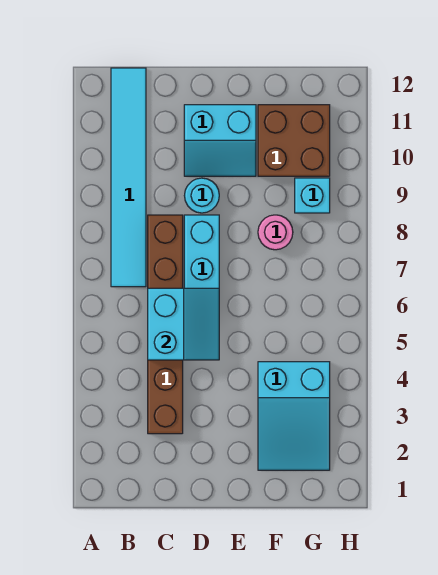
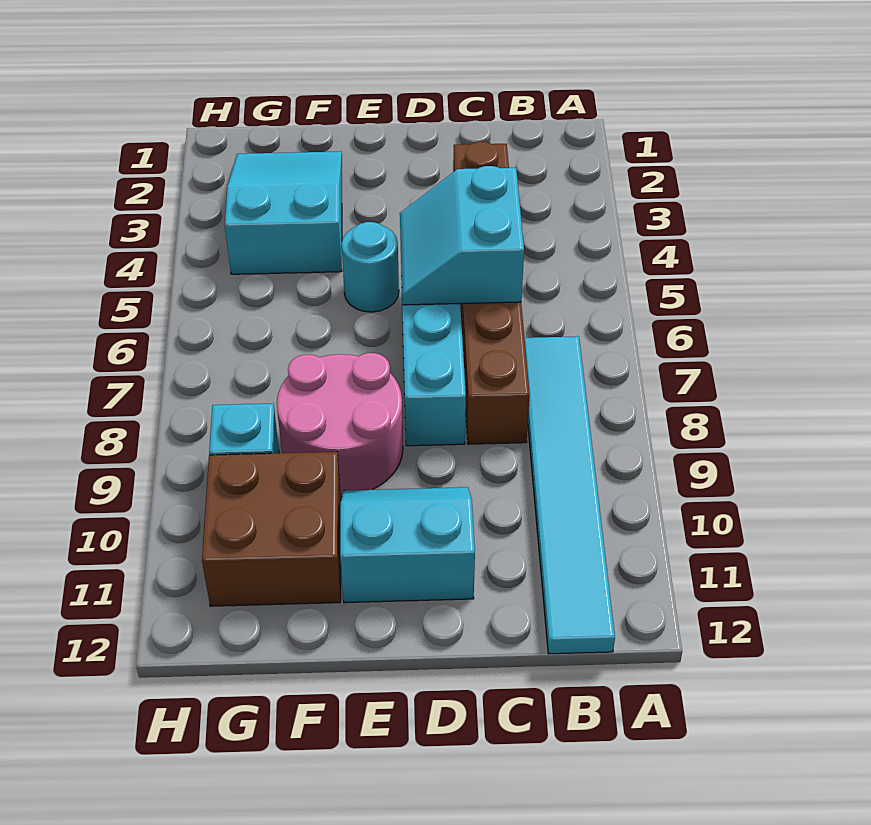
cyan round brick D9 level 1 -> cyan round brick E5 level 1
pink round brick F8 level 1 -> pink round brick E8:F9 level 1

